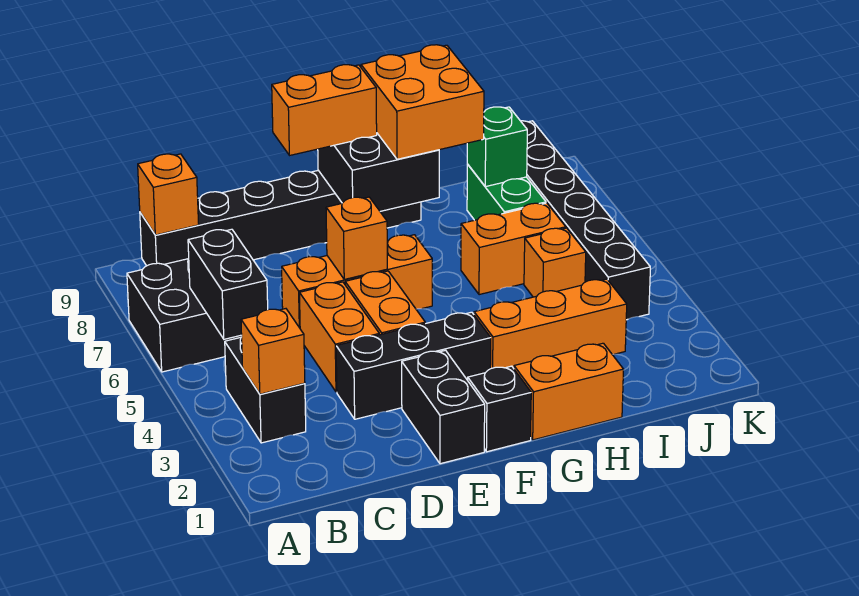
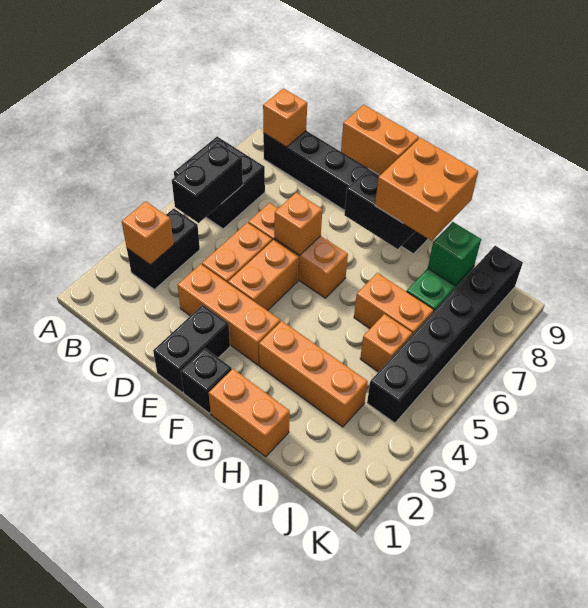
black brick D3:F3 level 1 -> orange brick D3:F3 level 1

